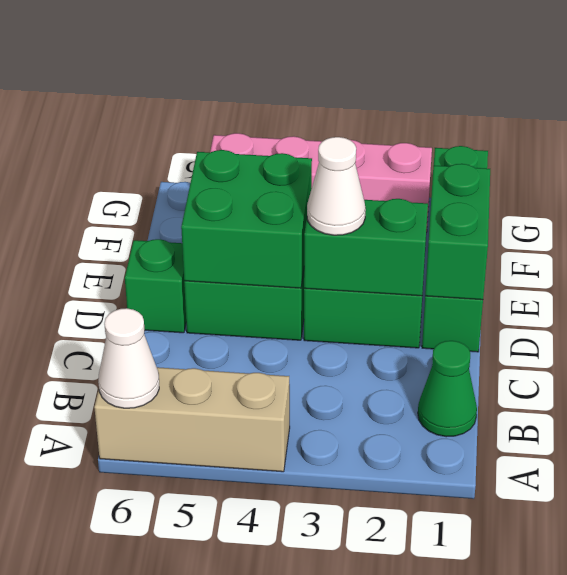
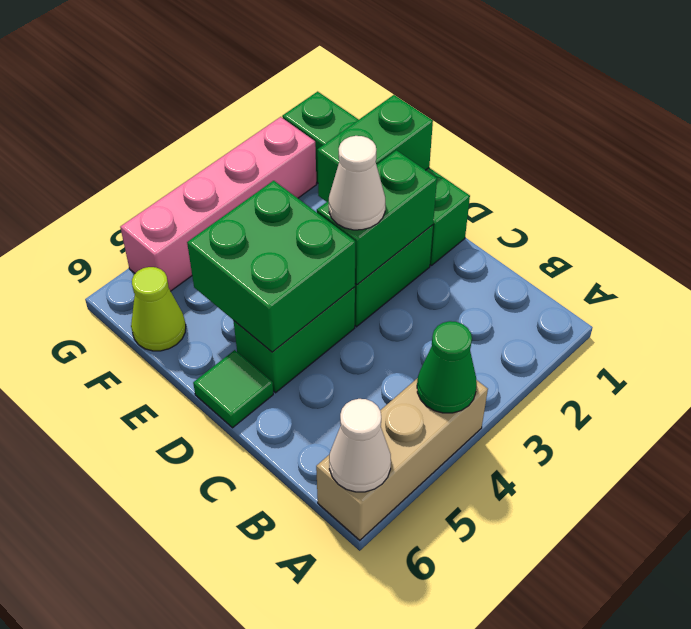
green cone B1 level 1 -> green cone A4 level 2
green brick D1:E1 level 2 -> green brick E1:E2 level 2
green brick D6 level 1 -> green tile D6 level 1
none -> lime cone F6 level 1

